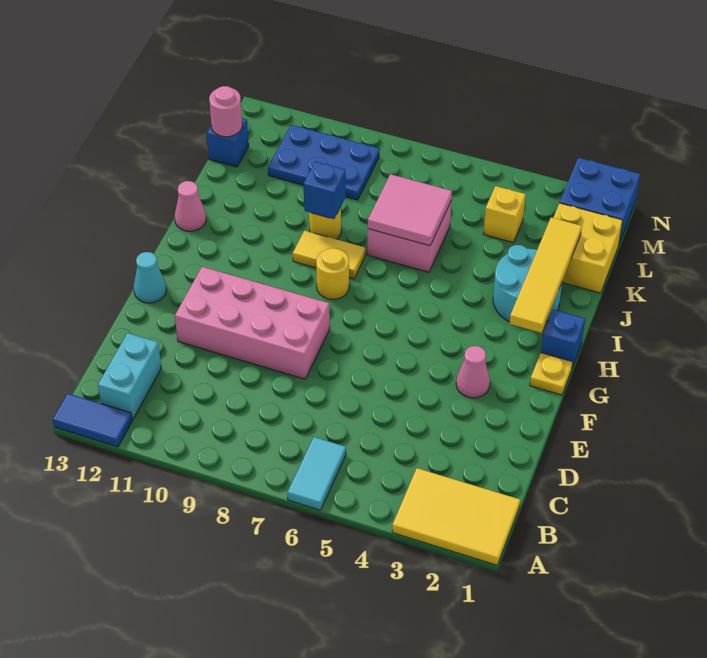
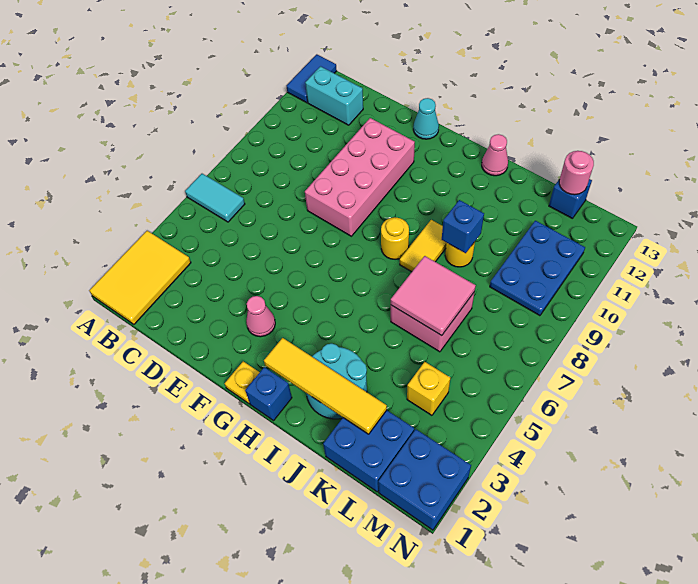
yellow brick K1:L2 level 1 -> blue brick K1:L2 level 1

